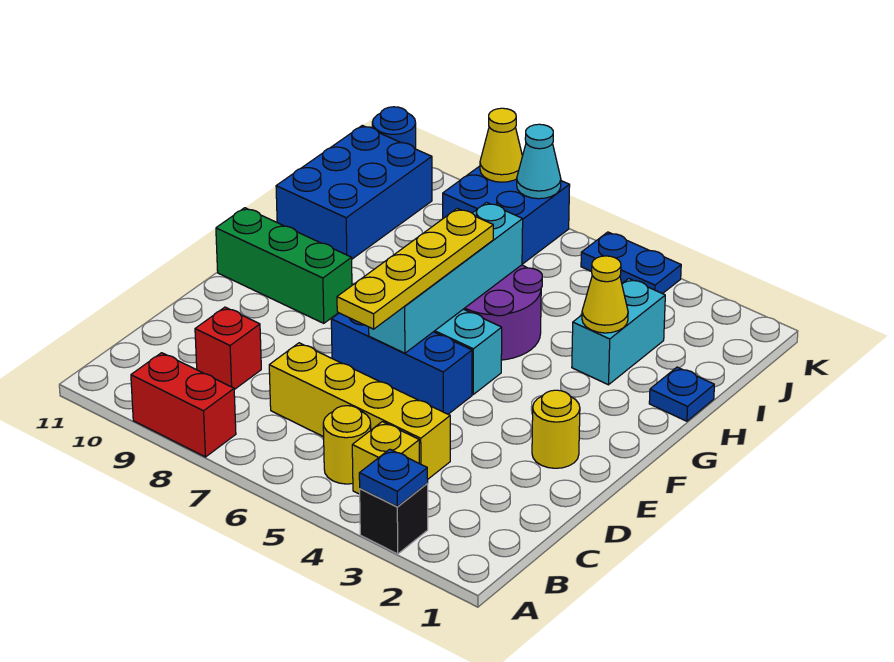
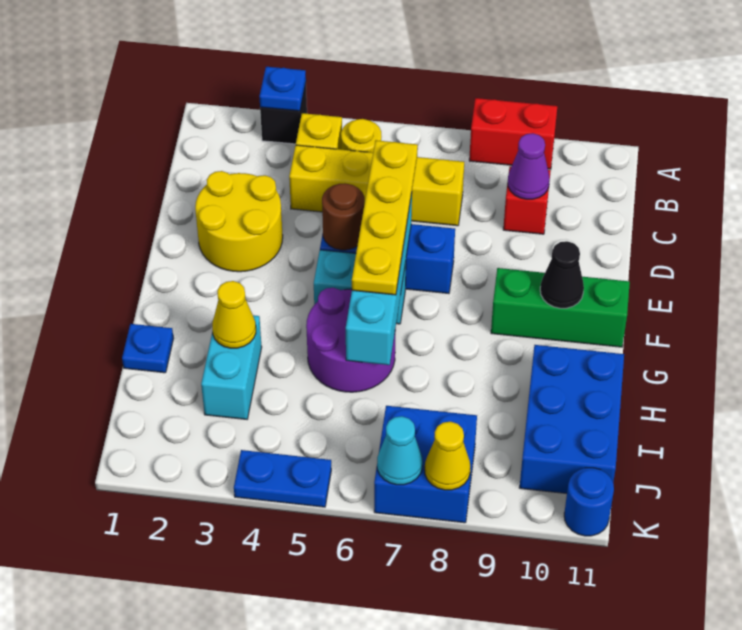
none -> purple cone C9 level 2
yellow round brick E2 level 1 -> yellow round brick D2:E3 level 1
none -> brown round brick E5 level 2
none -> black cone F10 level 2

